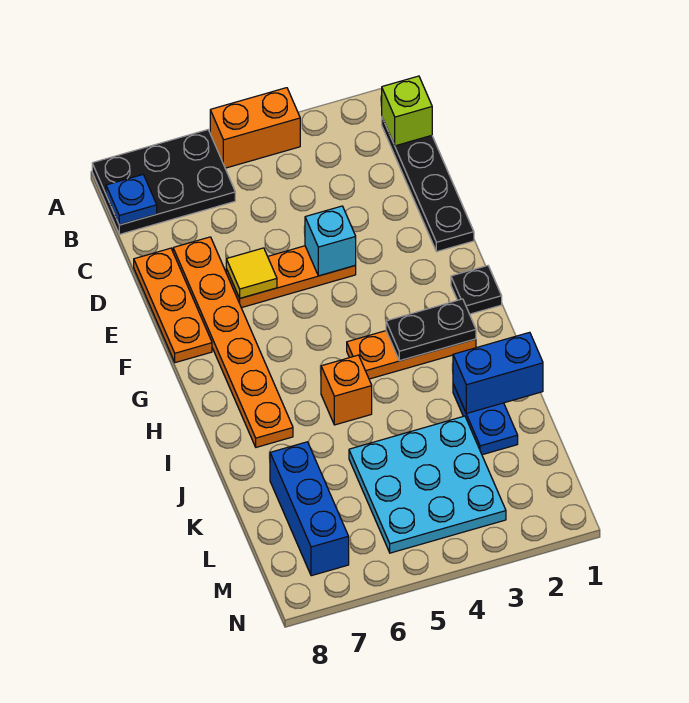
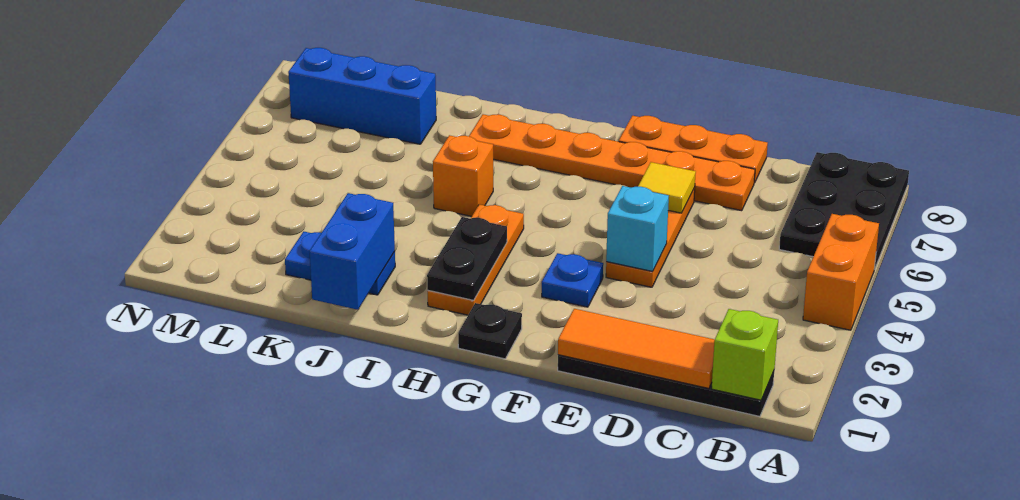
blue plate B8 level 2 -> blue plate F3 level 1
none -> orange tile C1:E1 level 2
cyan plate K3:M5 level 1 -> none

